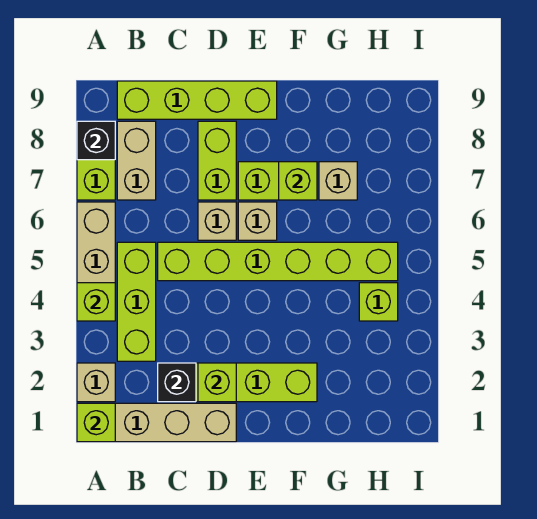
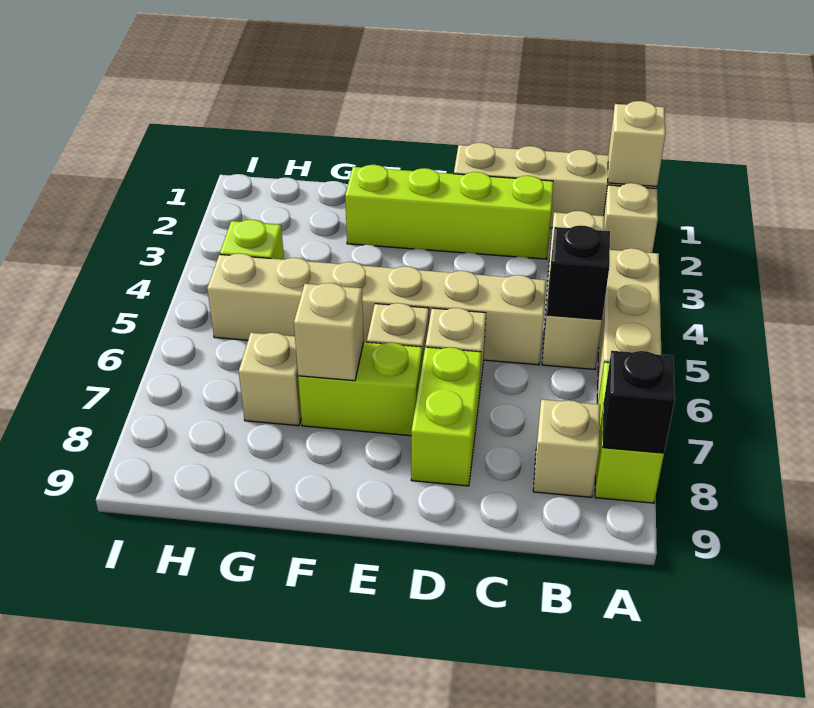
lime brick A1 level 2 -> tan brick A1 level 2
lime brick A4 level 2 -> none
lime brick B3:B5 level 1 -> tan brick B3:B5 level 1
tan brick B7:B8 level 1 -> tan brick B8 level 1
lime brick B9:E9 level 1 -> none
black brick C2 level 2 -> black brick B5 level 2
lime brick C5:H5 level 1 -> tan brick C5:H5 level 1
lime brick D2 level 2 -> none
lime brick F7 level 2 -> tan brick F7 level 2

